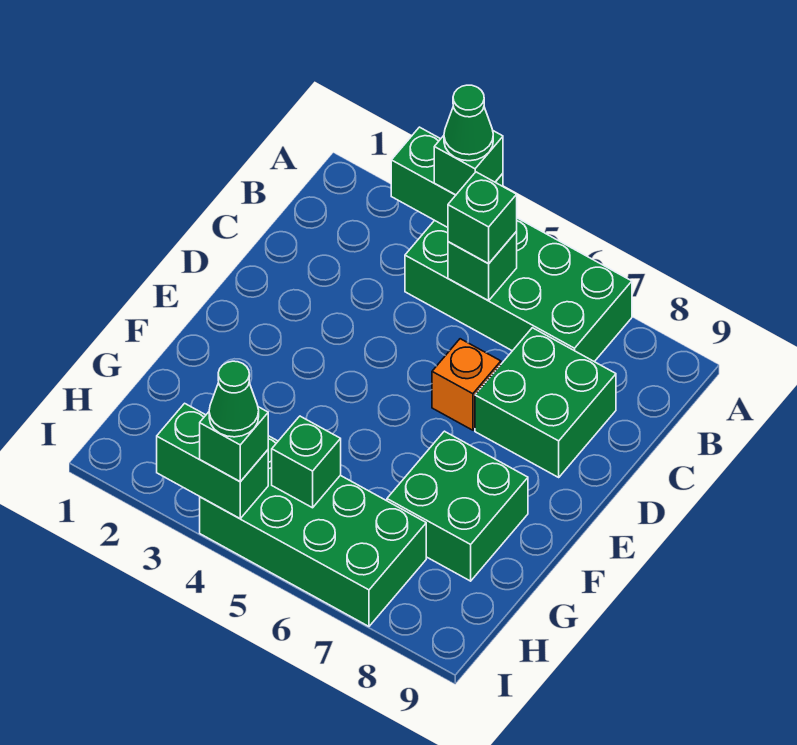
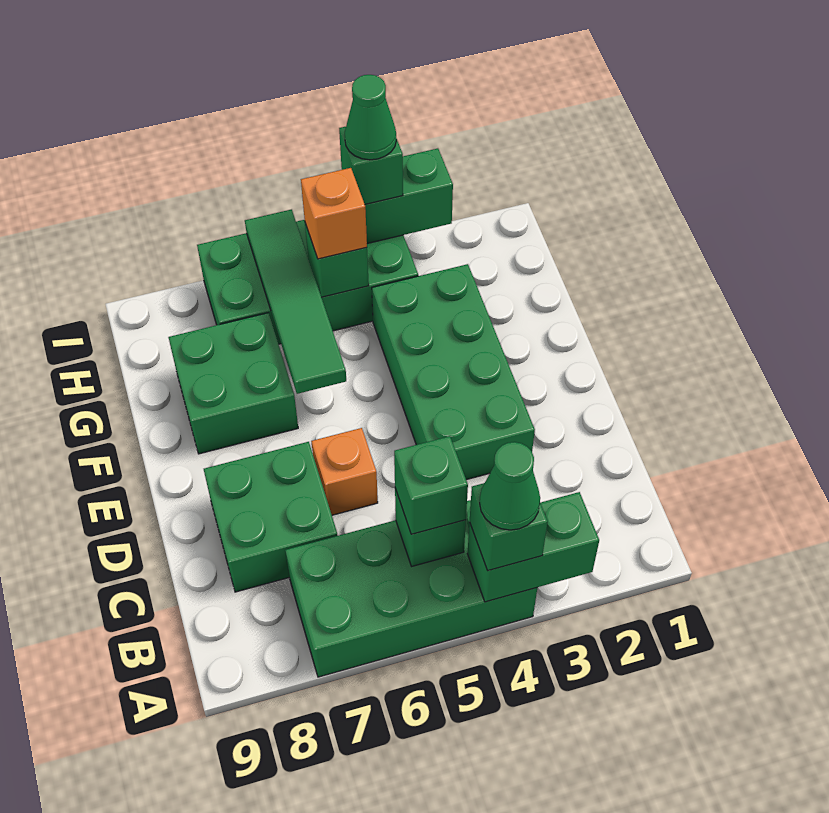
none -> green brick D3:G4 level 1
none -> green tile F6:I6 level 2
none -> orange brick H5 level 3

